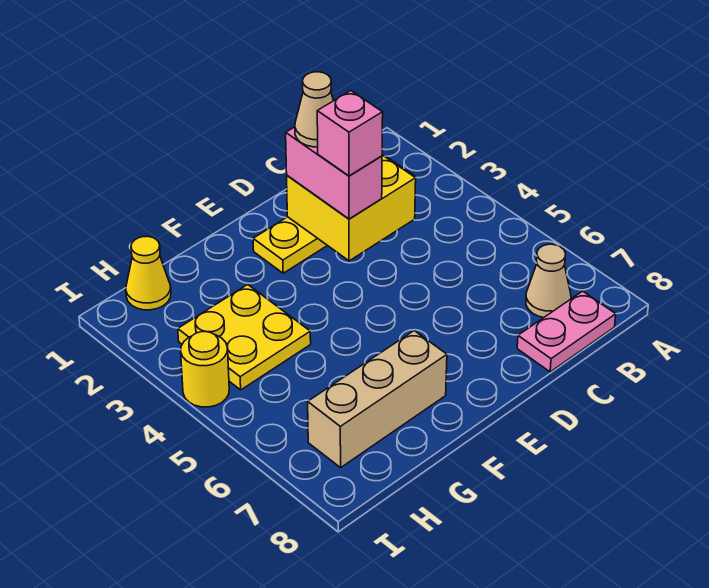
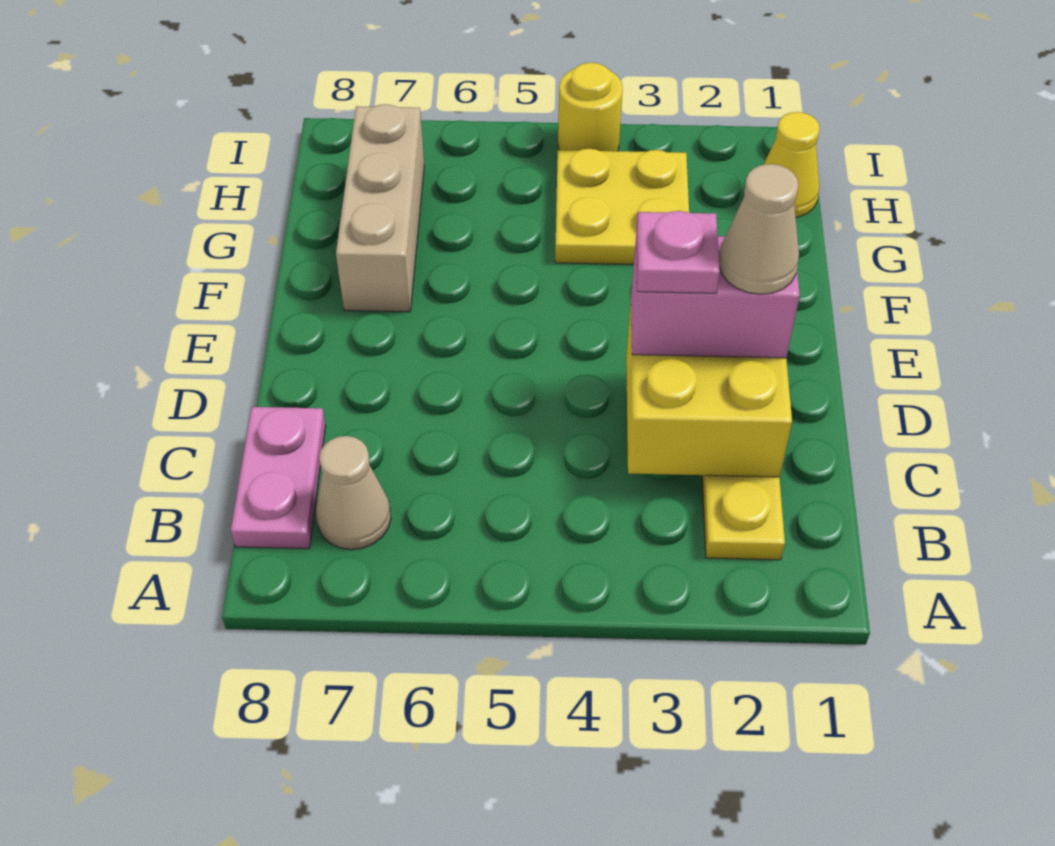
pink brick D3 level 4 -> pink plate D3 level 4

